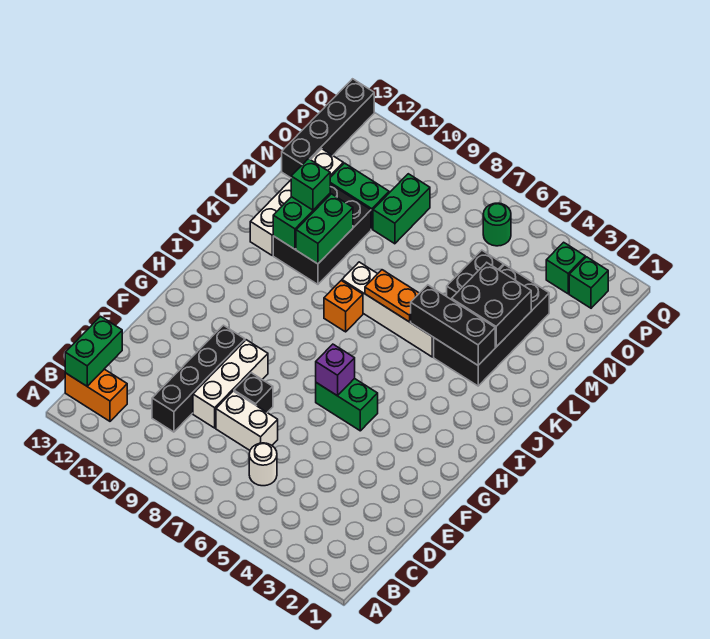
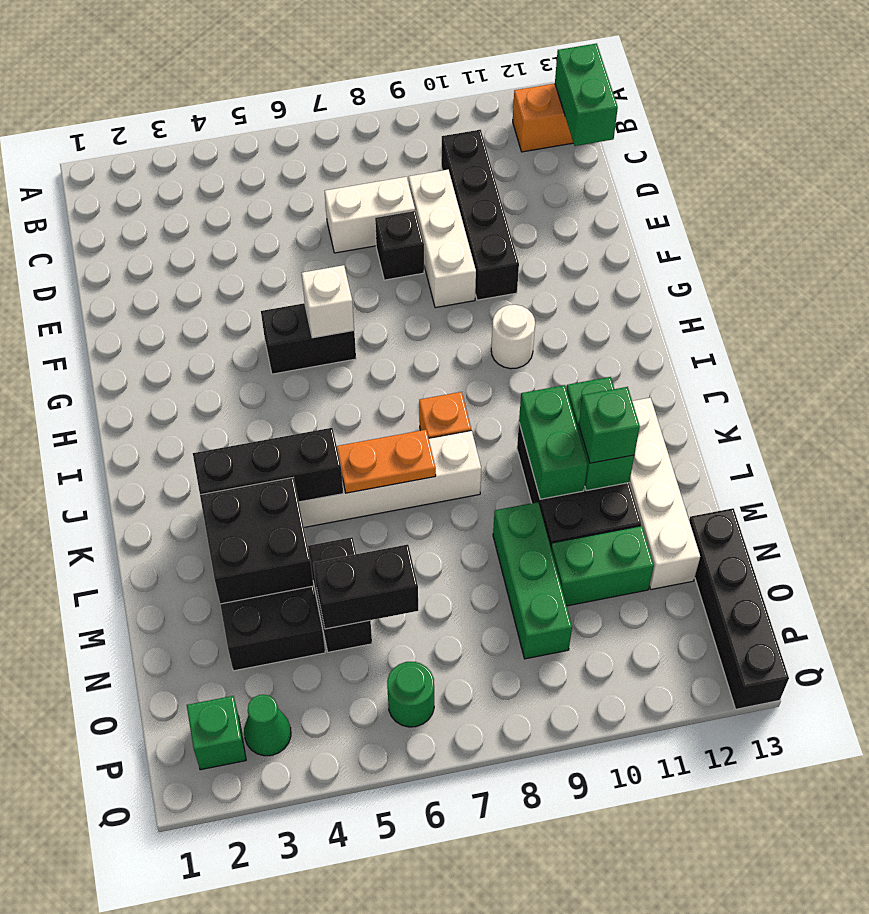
white round brick C6 level 1 -> white round brick H10 level 1
green brick G5:G6 level 1 -> black brick G5:G6 level 1
purple brick G6 level 2 -> white brick G6 level 2
none -> black brick N5:N6 level 2
green brick N9:O9 level 1 -> green brick M9:O9 level 1
green brick P3 level 1 -> green cone P3 level 1

